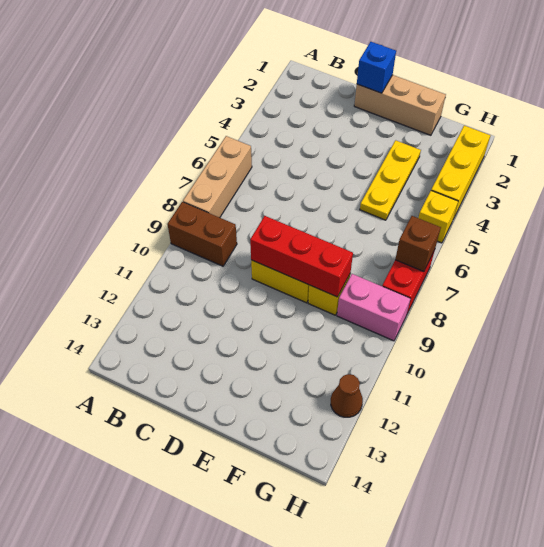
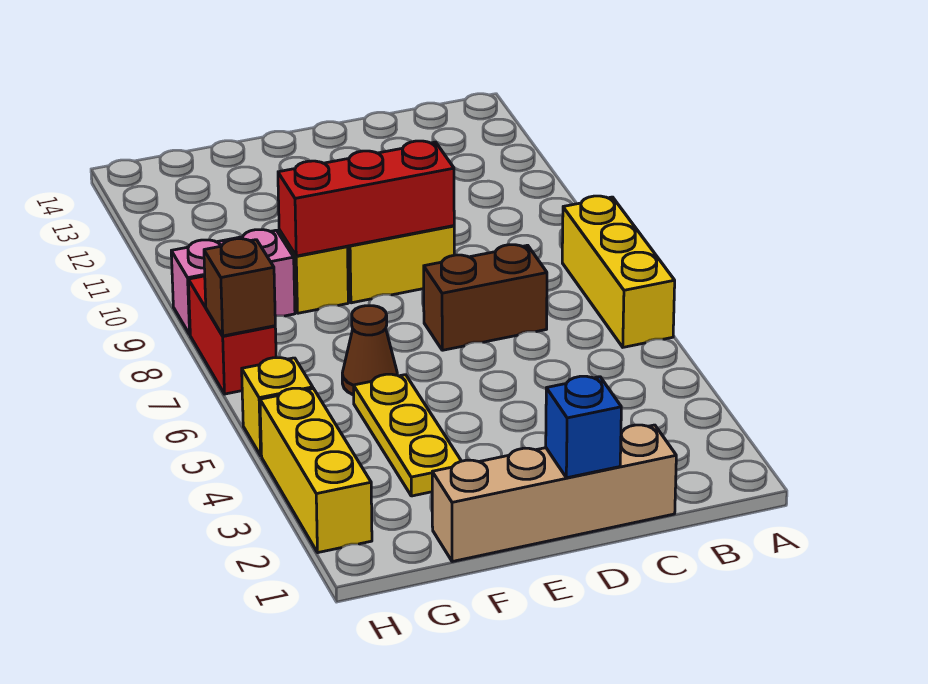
tan brick A6:A8 level 1 -> yellow brick A6:A8 level 1
brown brick A9:B9 level 1 -> brown brick C7:D7 level 1
tan brick D1:F1 level 1 -> tan brick C1:F1 level 1
brown cone H12 level 1 -> brown cone F6 level 1

